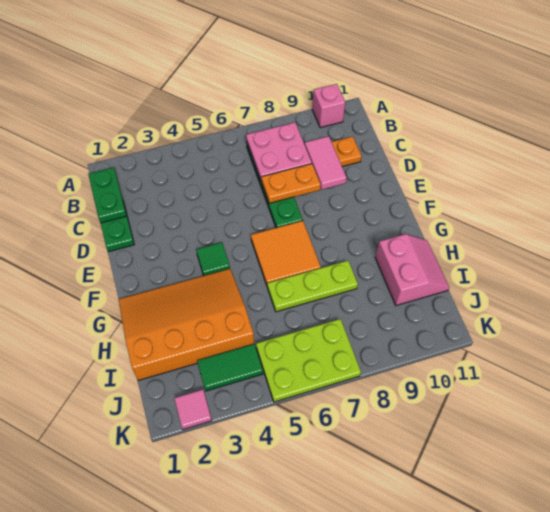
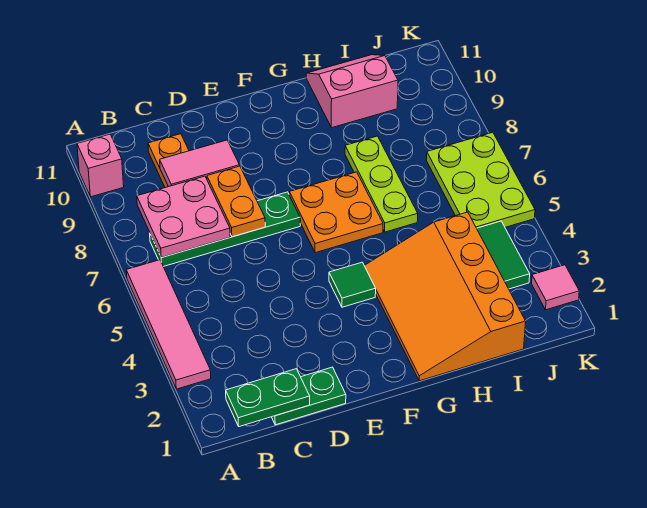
none -> pink tile A3:A6 level 1
orange tile F6:G7 level 1 -> orange plate F6:G7 level 1

